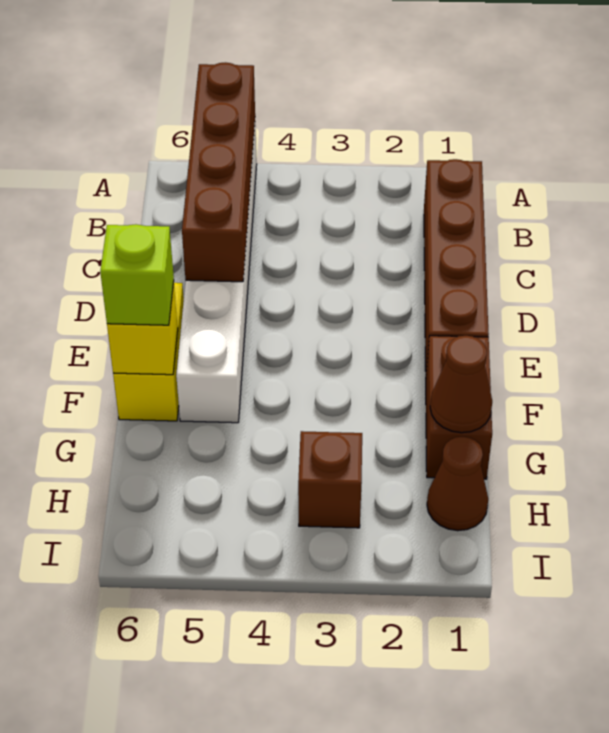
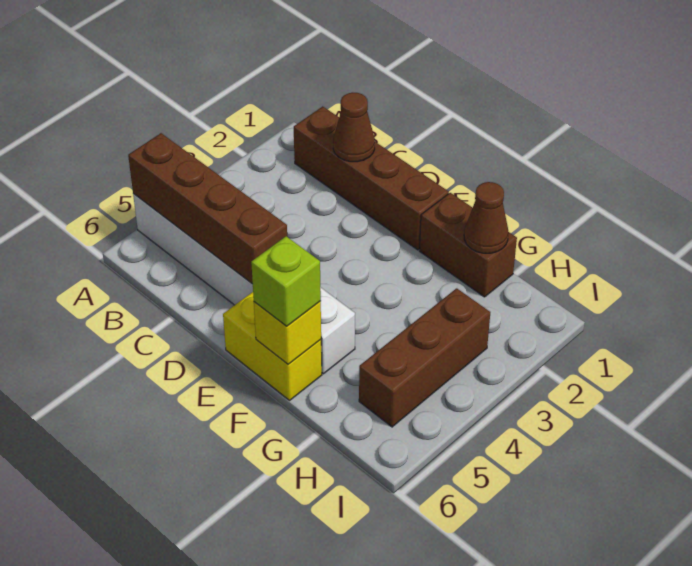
brown cone H1 level 1 -> brown cone C1 level 2
brown brick H3 level 1 -> brown brick H3:H5 level 1

